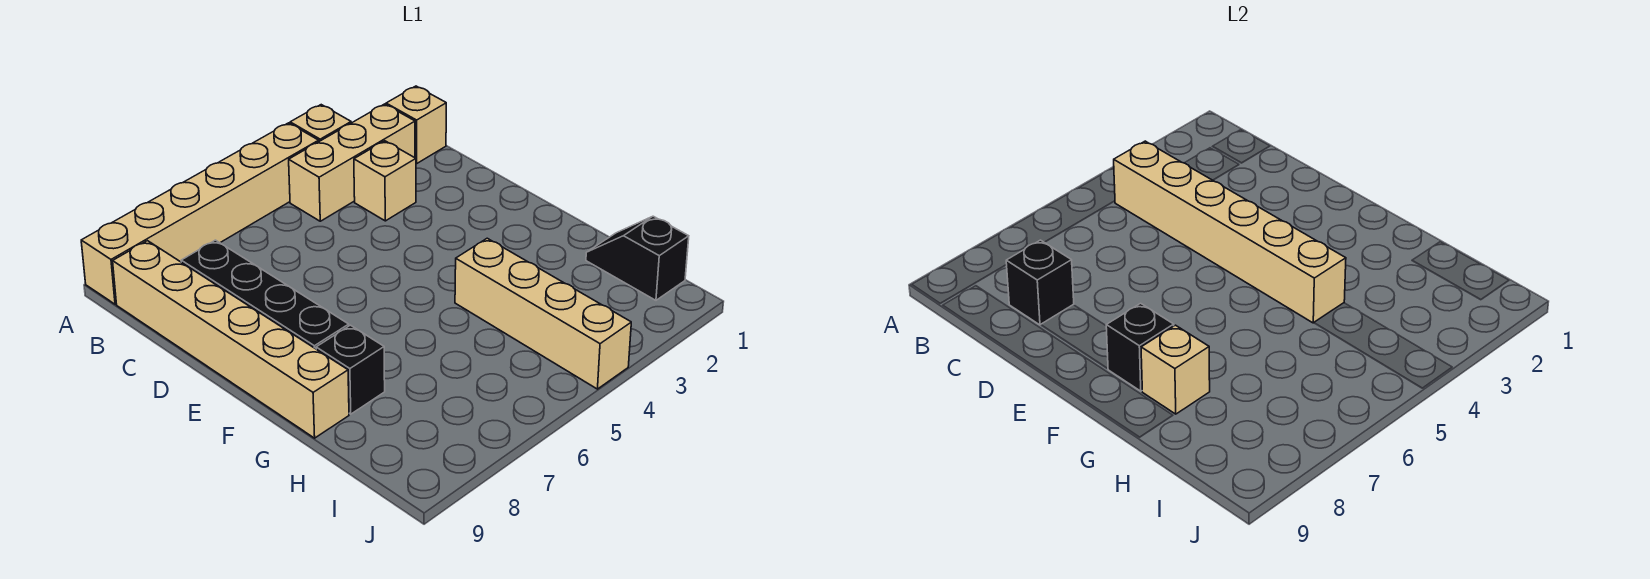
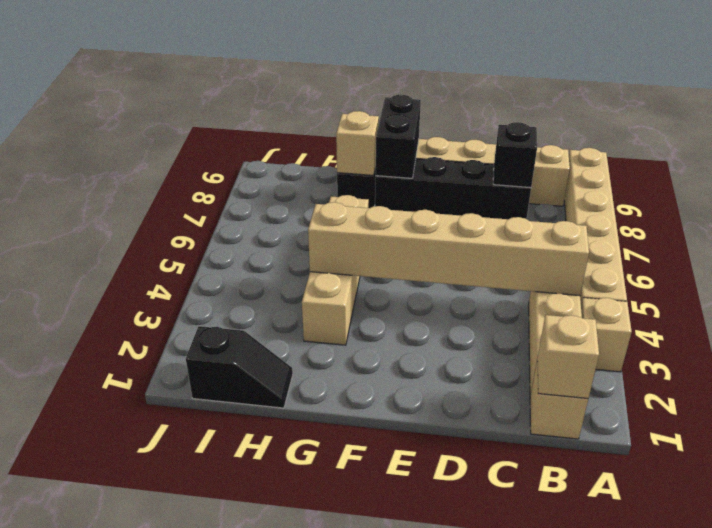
tan brick C3 level 1 -> tan brick B1 level 2
black brick F8 level 2 -> black brick F8:F9 level 2
tan brick G4:J4 level 1 -> tan brick G3:G6 level 1

